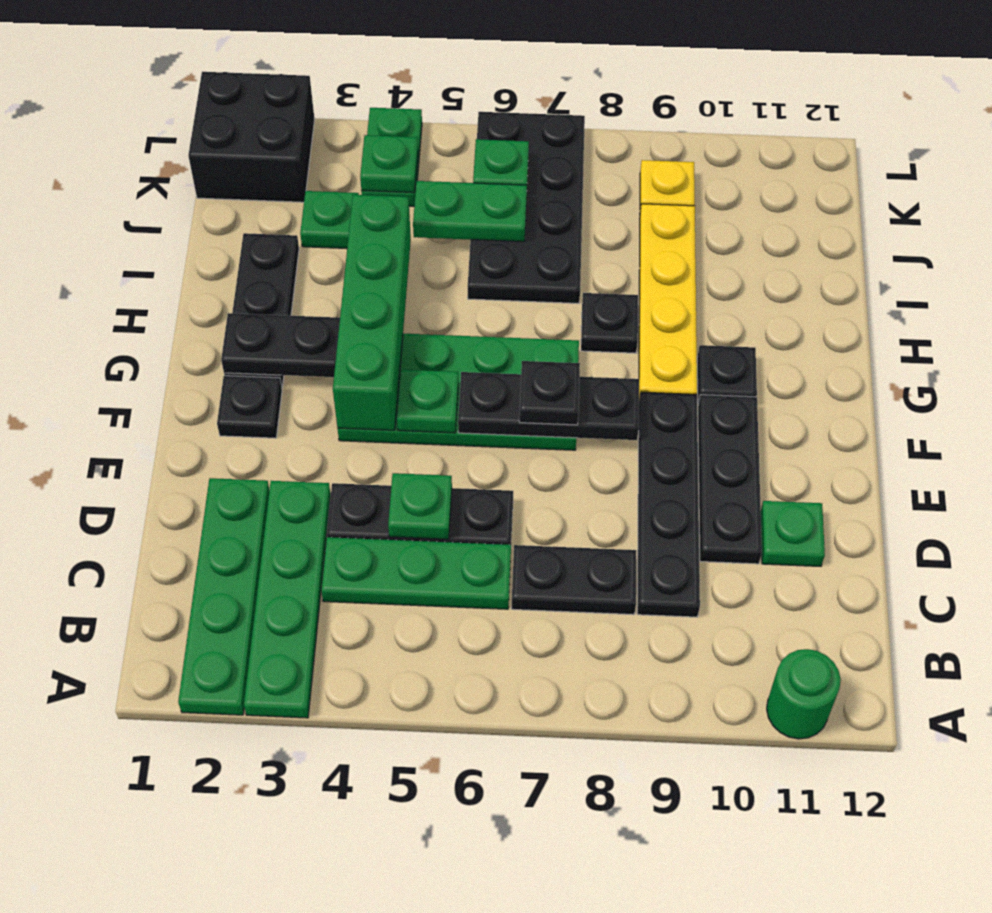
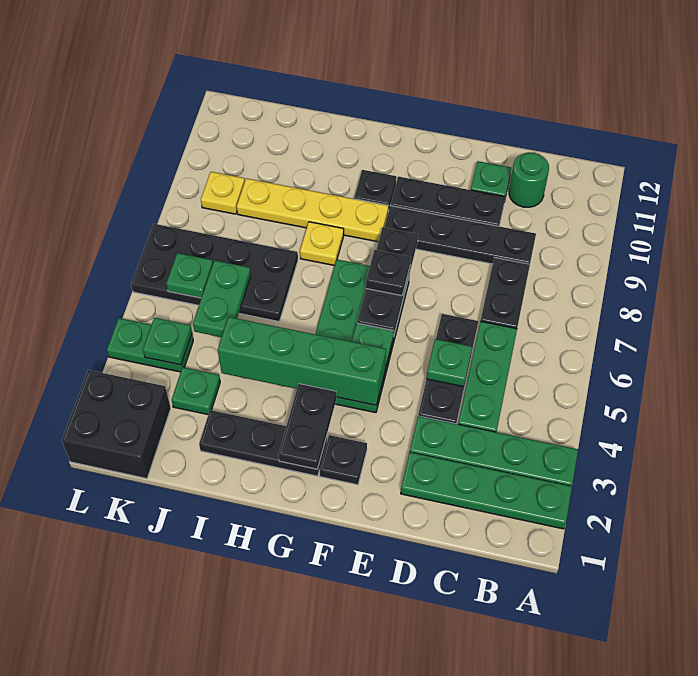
green round brick A11 level 1 -> green round brick C11 level 1
black plate H8 level 1 -> yellow plate H8 level 1

